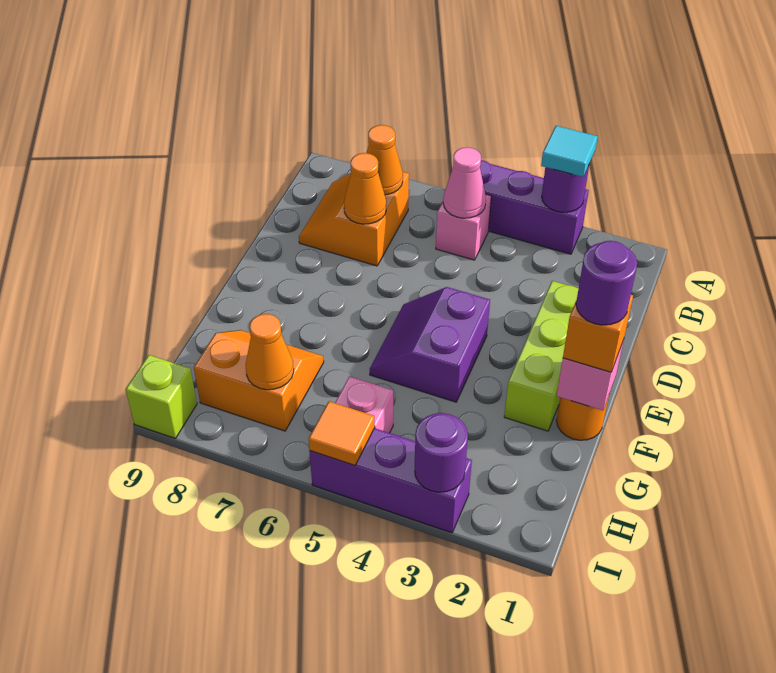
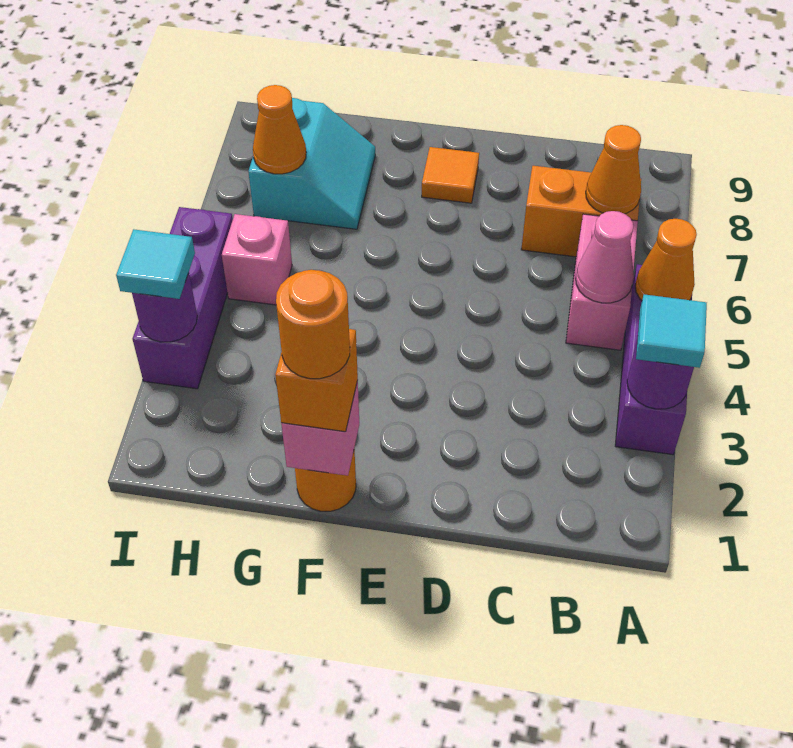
pink brick B5 level 1 -> pink brick B5:B6 level 1
orange cone C7 level 2 -> orange cone A5 level 2
lime brick D2:F2 level 1 -> none
purple slope E4:F5 level 1 top 4 -> none
purple round brick F1 level 4 -> orange round brick F1 level 4
orange slope G7:H8 level 1 top H -> cyan slope G7:H8 level 1 top H
none -> cyan tile I3 level 3
orange tile I5 level 2 -> orange tile E8 level 1
lime brick I9 level 1 -> none

